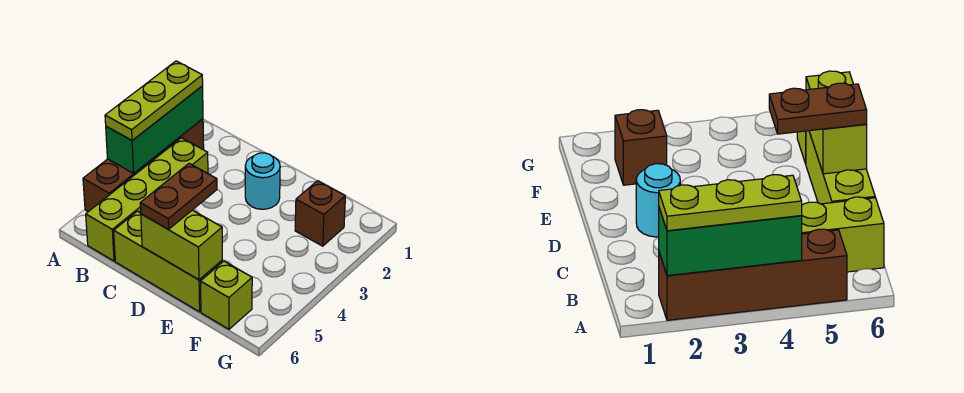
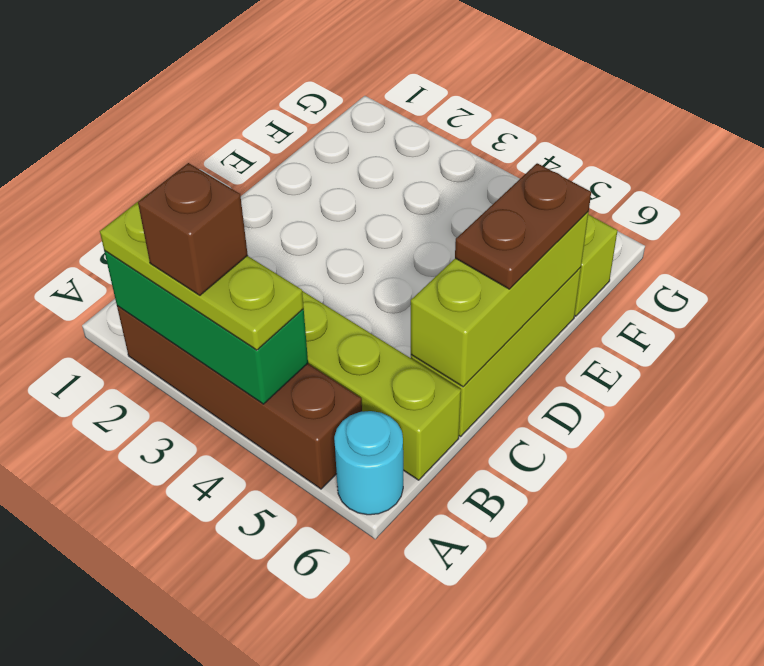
cyan round brick D2 level 1 -> cyan round brick A6 level 1
brown plate D5:D6 level 3 -> brown plate D6:E6 level 3
lime brick D6:E6 level 2 -> lime brick C6:E6 level 2
brown brick F2 level 1 -> brown brick A3 level 4

